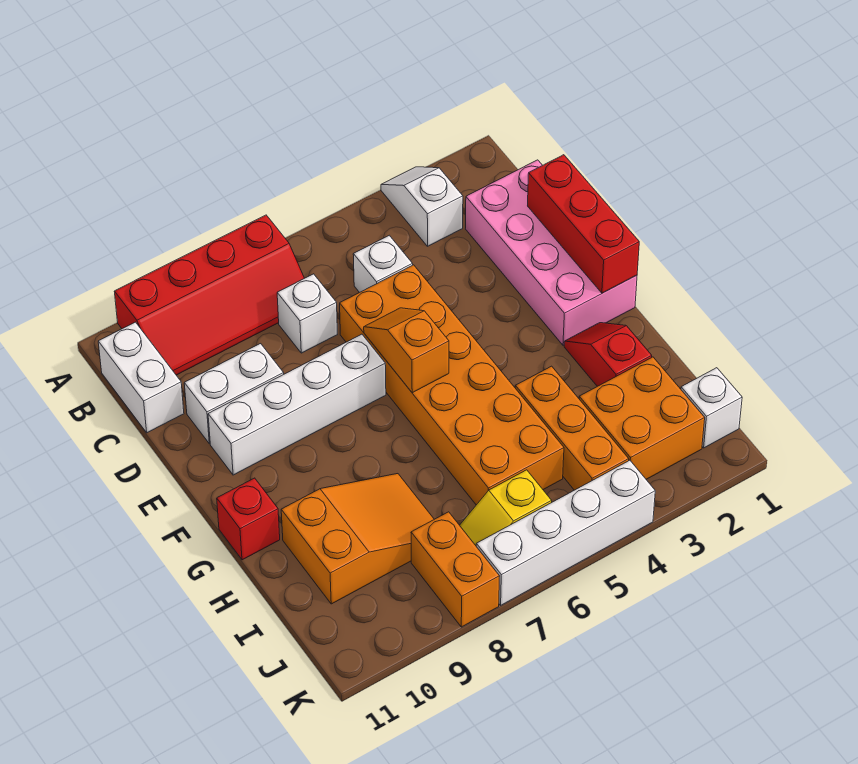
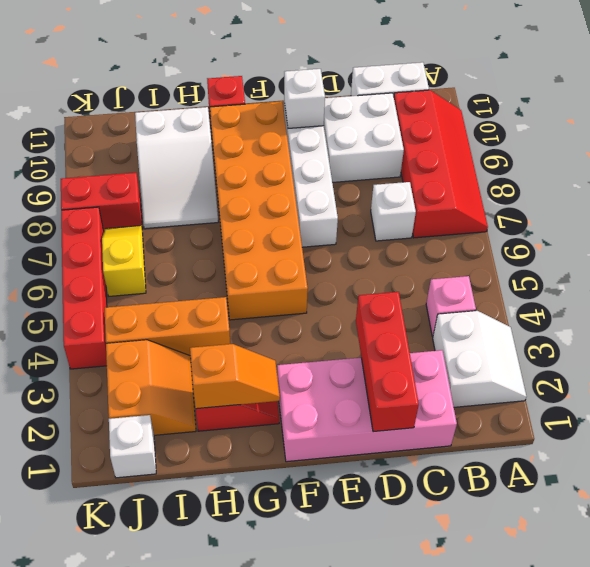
white slope A3:B3 level 1 top B -> white slope A2:B3 level 1 top B
red slope A7:B10 level 1 top A -> red slope A7:B10 level 1 top B
none -> pink brick B4 level 1
white brick C5 level 1 -> white brick E10 level 2
red brick D1:F1 level 2 -> red brick D1:D3 level 2
orange brick D5:I6 level 1 -> orange brick F5:G10 level 1
white brick D9:D10 level 1 -> white brick C9:D10 level 1
orange slope E6:F6 level 2 top F -> orange slope G2:H2 level 2 top H
orange slope H8:I10 level 1 top 10 -> white slope H8:I10 level 1 top 10
orange brick I2:J3 level 1 -> orange slope I2:J3 level 1 top J
orange brick J8:K8 level 1 -> red brick J8:K8 level 1
white brick K4:K7 level 1 -> red brick K4:K7 level 1

